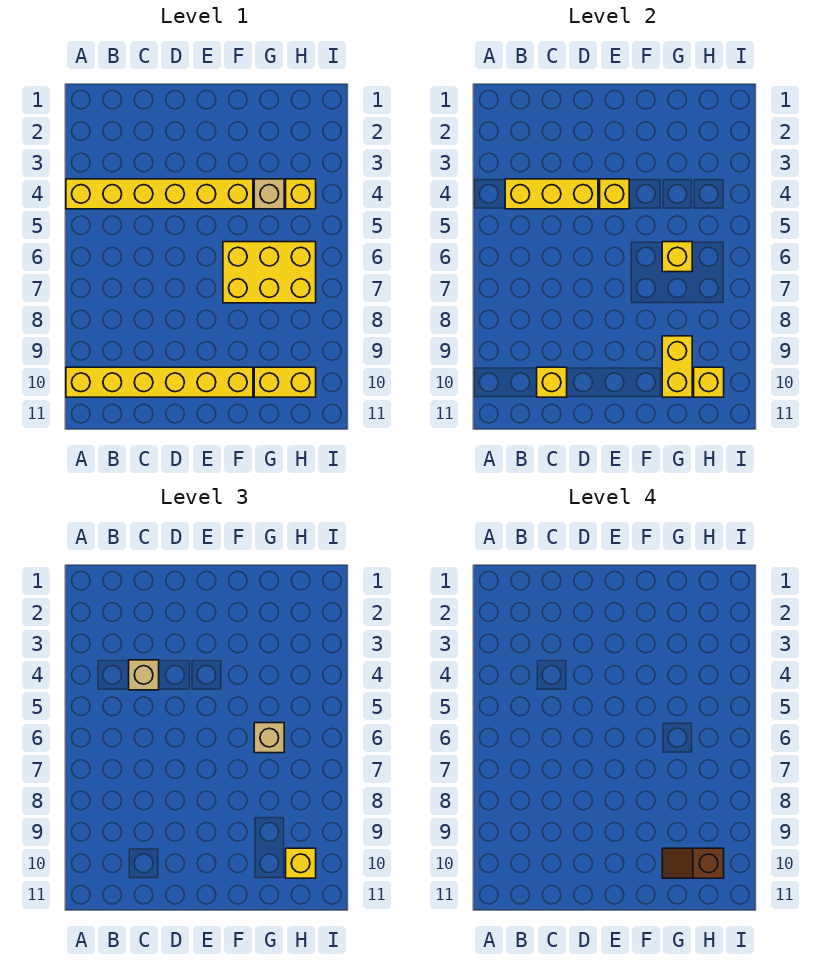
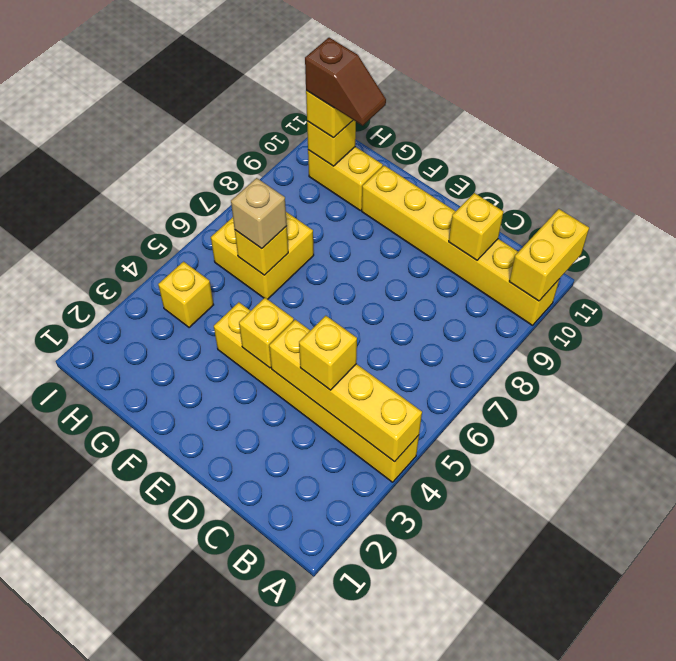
yellow brick B4:D4 level 2 -> yellow brick A4:D4 level 2
tan brick C4 level 3 -> yellow brick C4 level 3
yellow brick F6:H7 level 1 -> yellow brick G6:H7 level 1
tan brick G4 level 1 -> none
yellow brick G9:G10 level 2 -> yellow brick A10:A11 level 2

